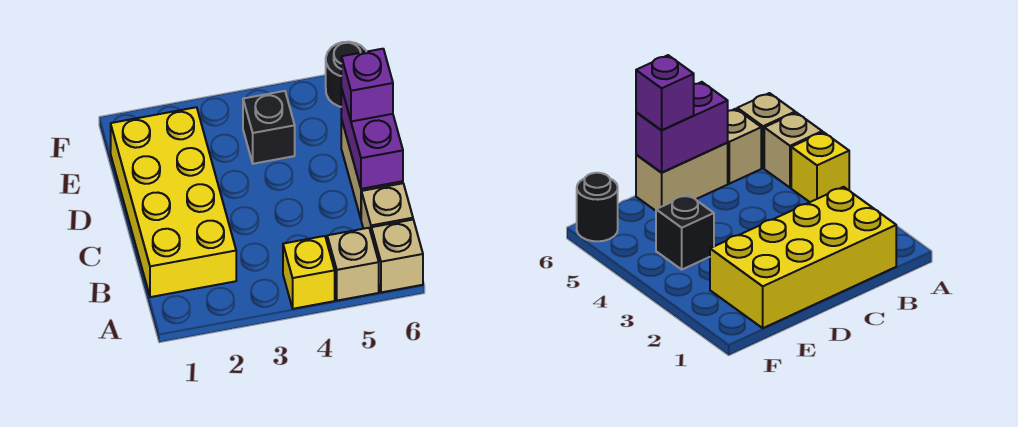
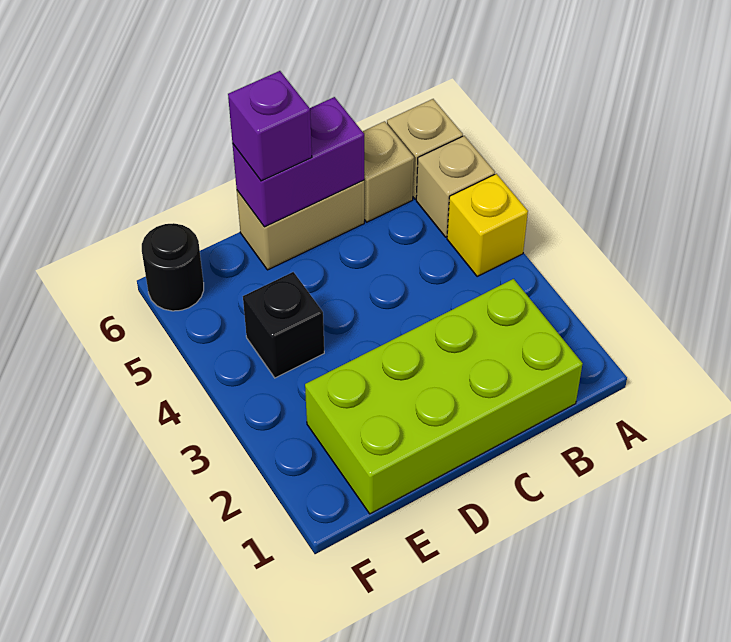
yellow brick B1:E2 level 1 -> lime brick B1:E2 level 1

